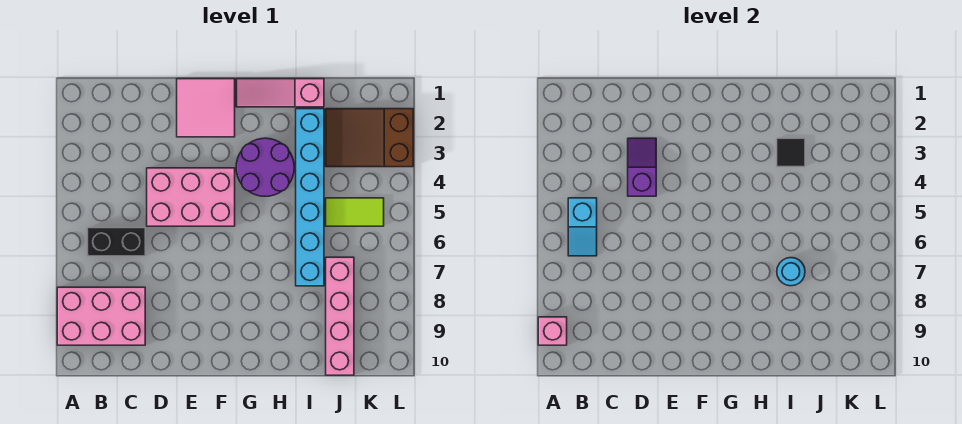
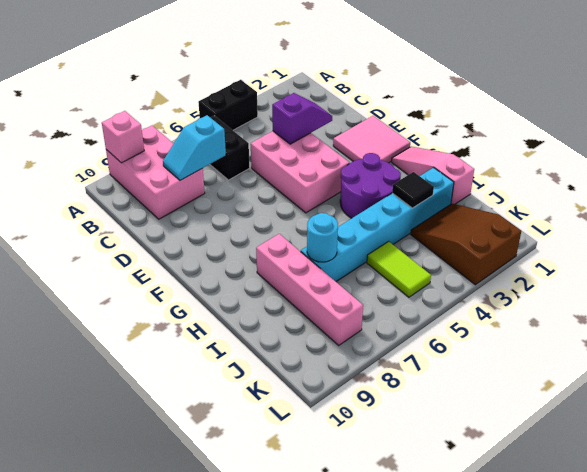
none -> black brick A4:A5 level 1
cyan slope B5:B6 level 2 top 5 -> cyan slope C7:C8 level 2 top 7
pink brick J7:J10 level 1 -> pink brick H8:K8 level 1

